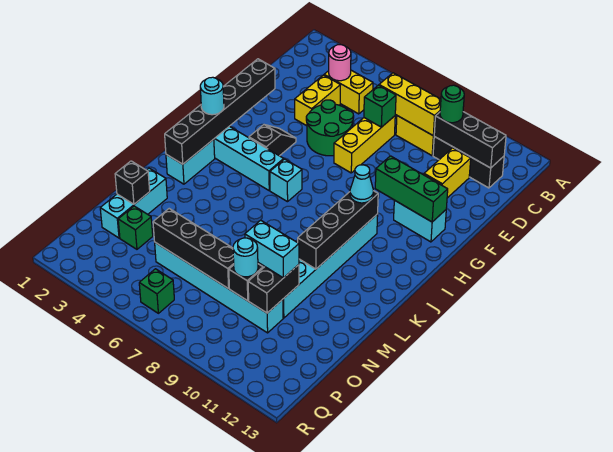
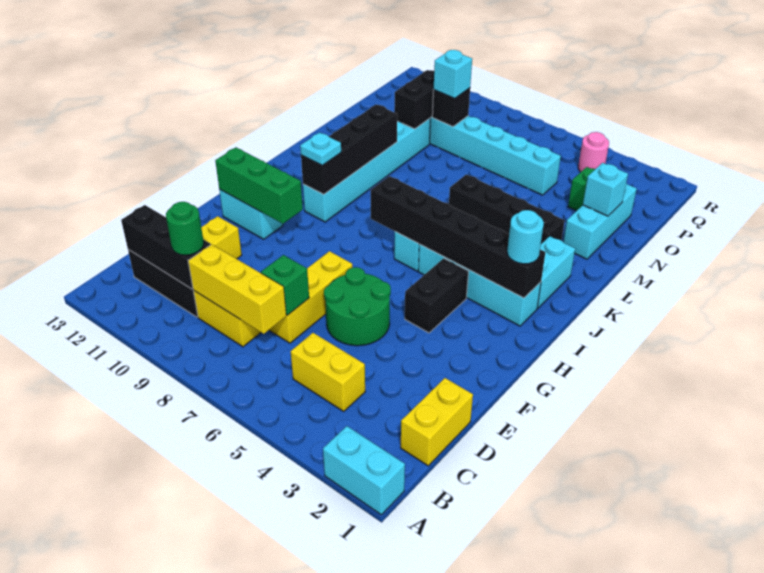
pink round brick C4 level 2 -> pink round brick Q4 level 1
yellow brick D4:E4 level 1 -> yellow brick C1:D1 level 1
black brick F2:K2 level 2 -> black brick I2:I7 level 2
black slope G4:H4 level 1 top H -> black brick G4:H4 level 1
cyan cone I10 level 3 -> cyan plate I10 level 3
black brick N2 level 2 -> cyan brick N2 level 2
cyan brick N9:N10 level 3 -> cyan brick A1:A2 level 1
black brick O5:O8 level 2 -> black brick L3:L6 level 1
cyan round brick O9 level 3 -> cyan brick O9 level 3
green brick Q6 level 1 -> none

